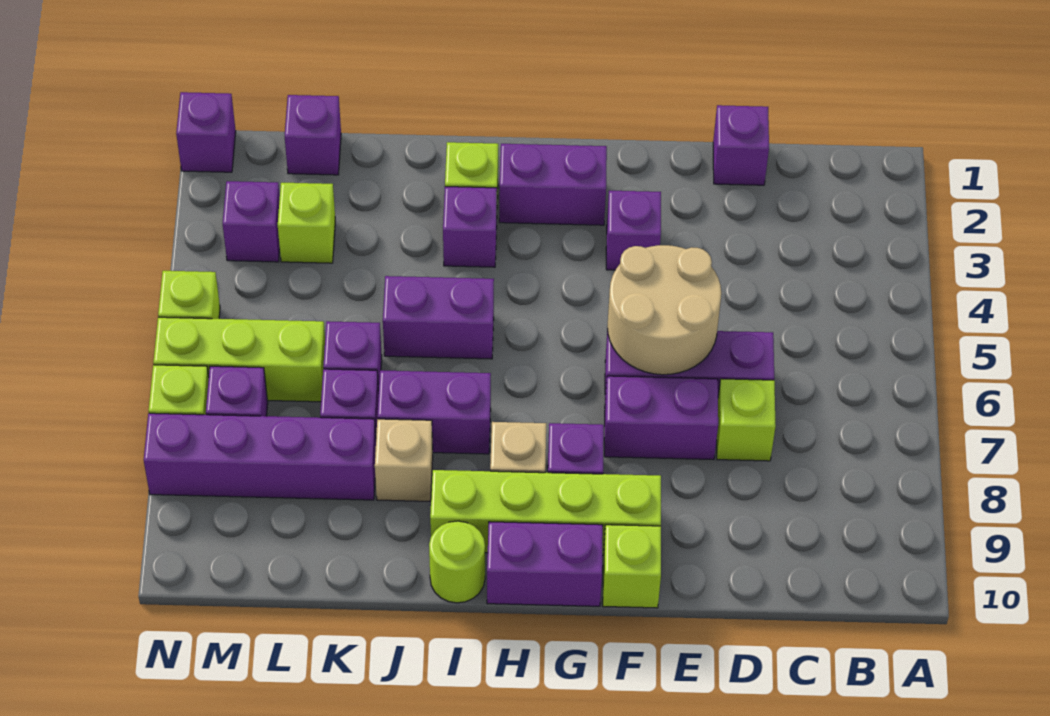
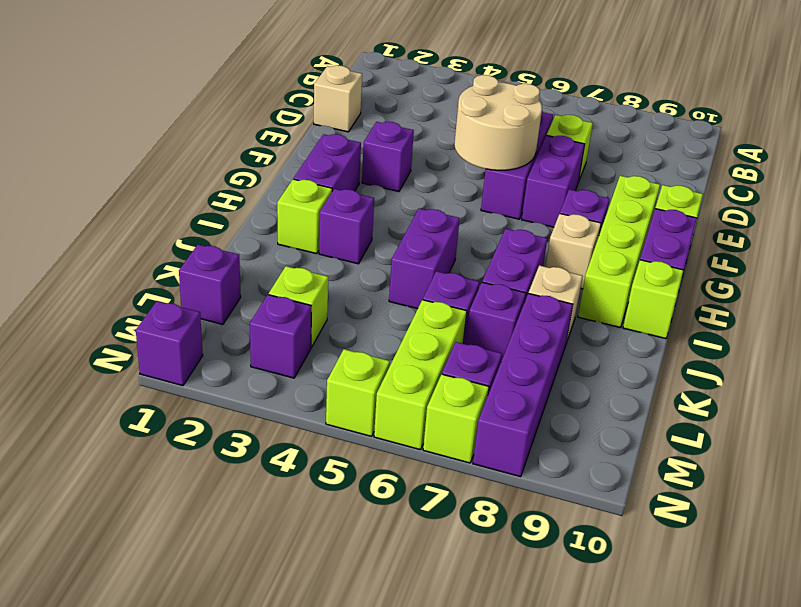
purple brick D1 level 1 -> tan brick D1 level 1
lime round brick I10 level 1 -> lime brick I10 level 1

